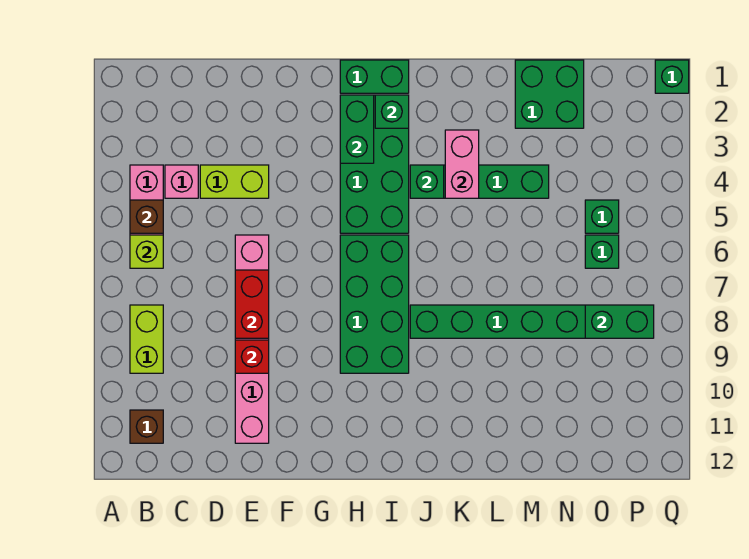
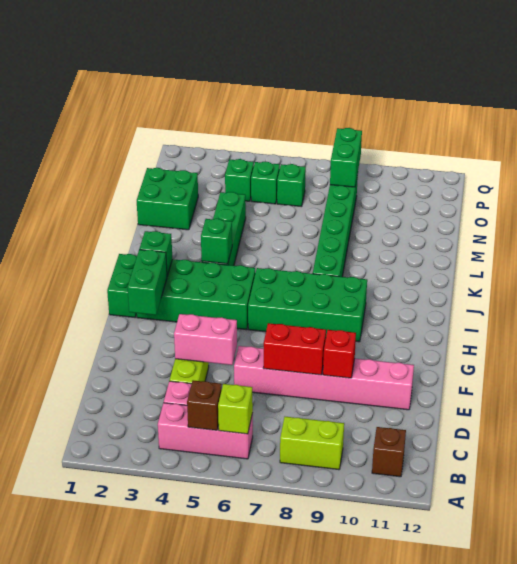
green brick H2:H3 level 2 -> green brick G2:H2 level 2
pink brick K3:K4 level 2 -> pink brick E4:E5 level 2
green brick Q1 level 1 -> green brick O4 level 1

